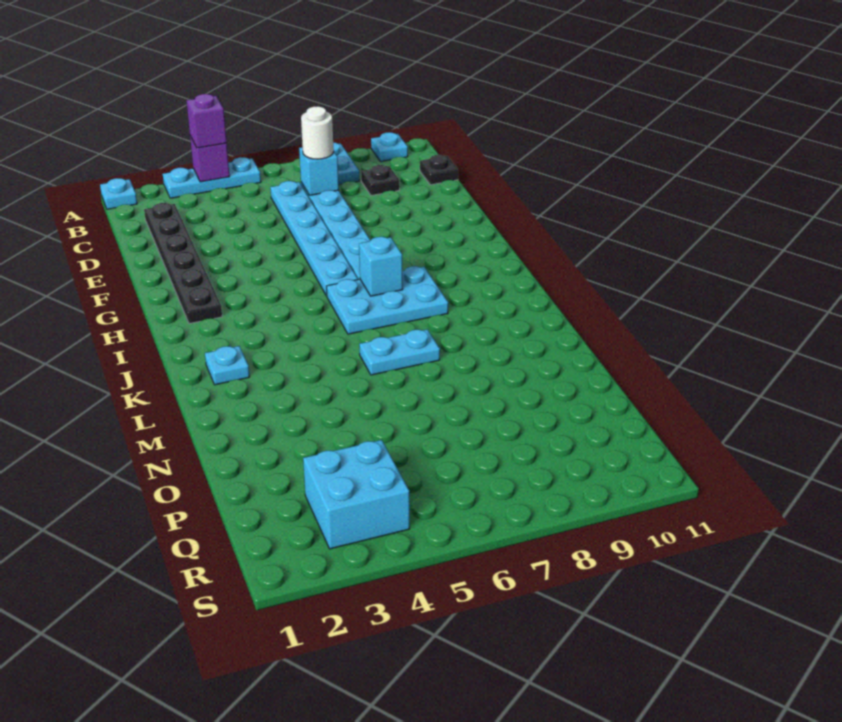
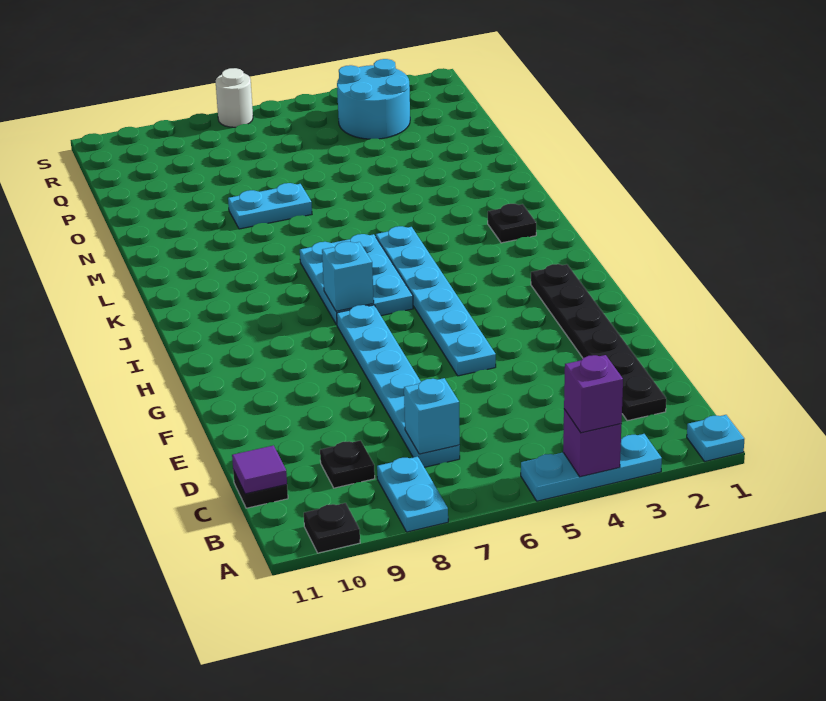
cyan plate A10 level 1 -> black plate A10 level 1
cyan plate C6:H6 level 1 -> cyan plate F5:K5 level 1
white round brick C7 level 3 -> white round brick S7 level 1
none -> purple tile C11 level 2
cyan plate I6:J8 level 1 -> cyan plate I6:K7 level 1
cyan plate K2 level 1 -> black plate K2 level 1
cyan plate L6:L7 level 1 -> cyan plate N7:N8 level 1
cyan brick Q3:R4 level 1 -> cyan round brick Q3:R4 level 1

